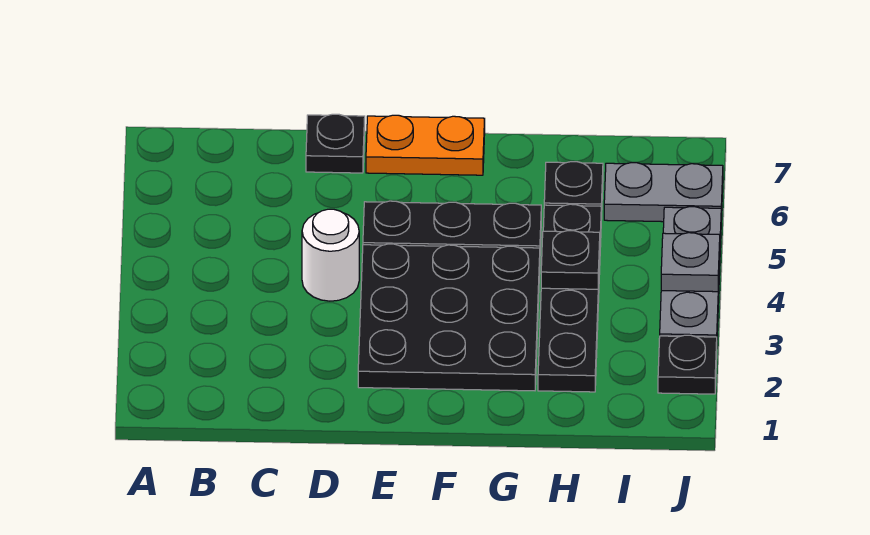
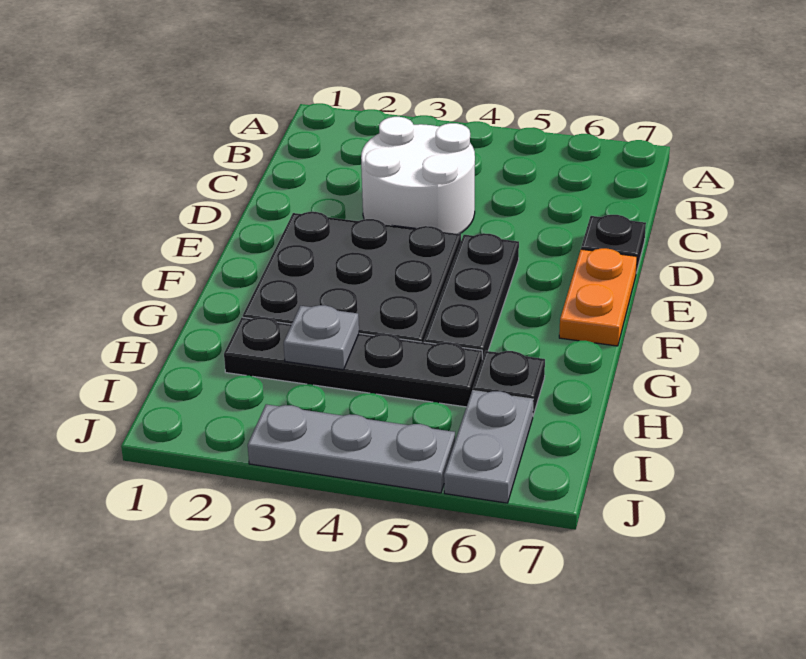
white round brick D4 level 1 -> white round brick C3:D4 level 1
black plate H4 level 2 -> none
black plate J2 level 1 -> none
grey plate J4 level 2 -> grey plate H3 level 2

